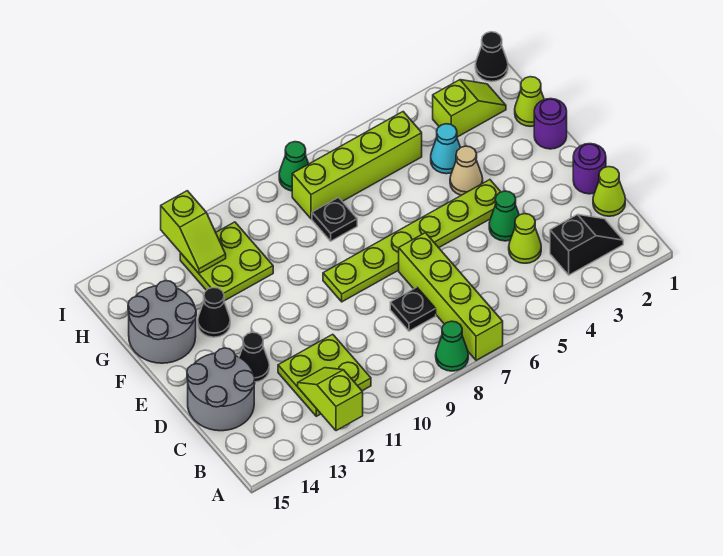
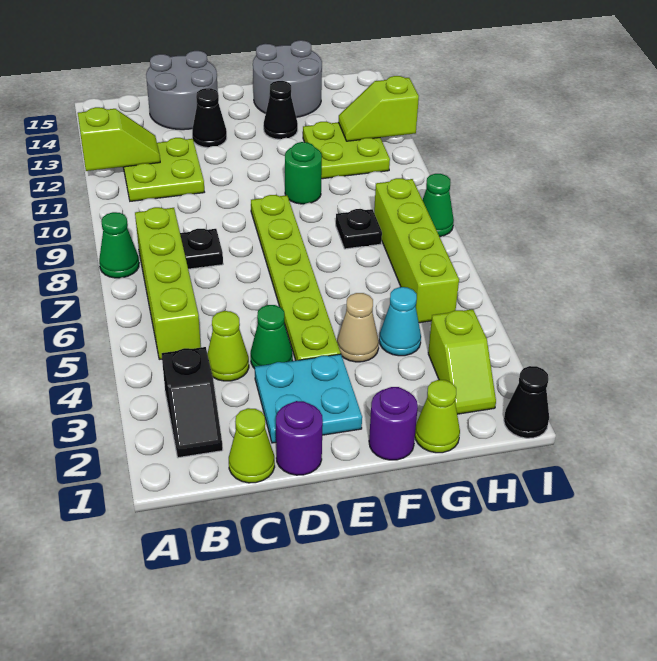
lime brick A7:D7 level 1 -> lime brick B5:B8 level 1
none -> cyan plate D2:E3 level 1
none -> green round brick F10 level 1

